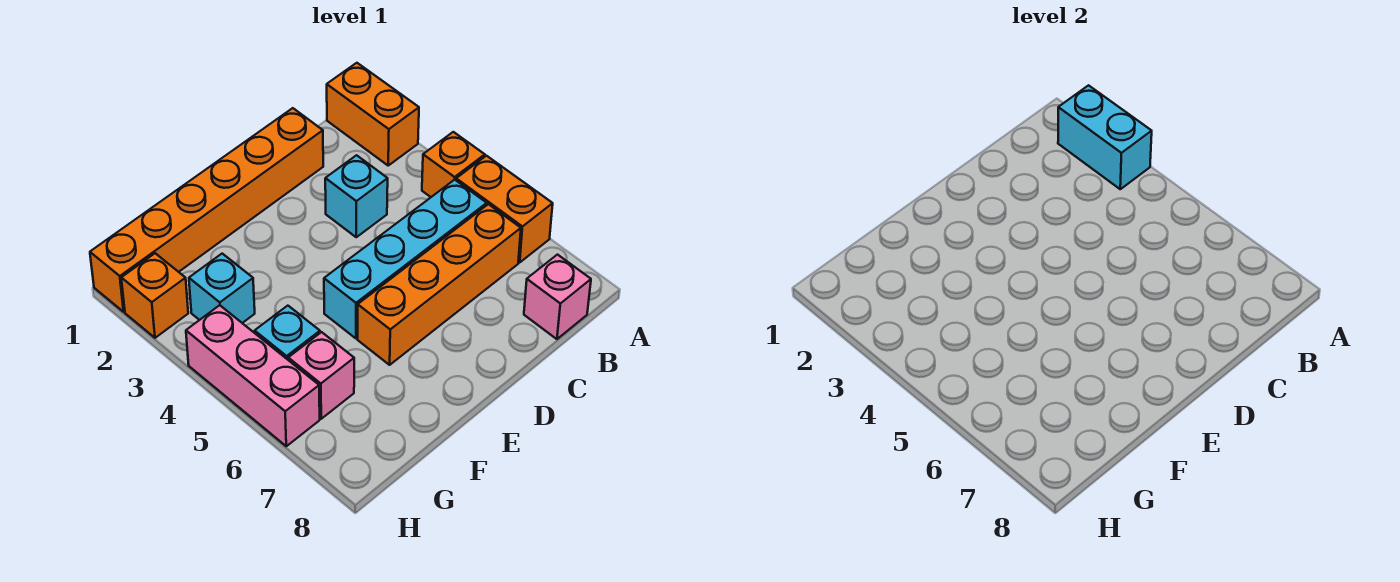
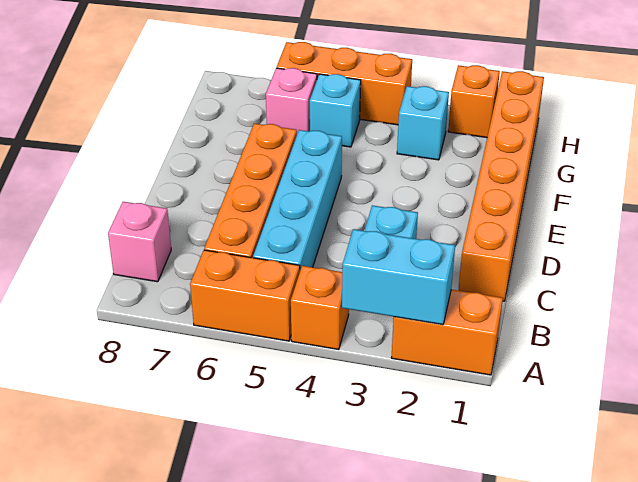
pink brick H4:H6 level 1 -> orange brick H4:H6 level 1

